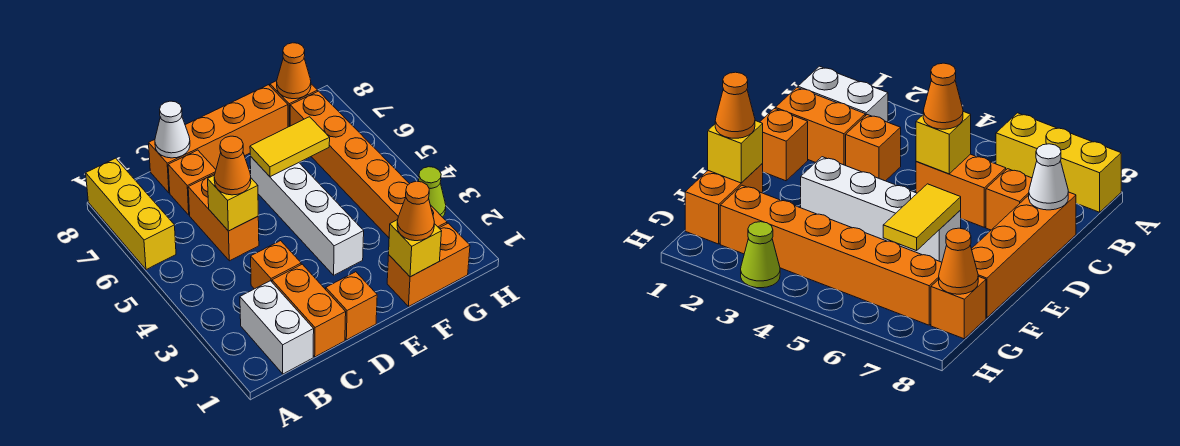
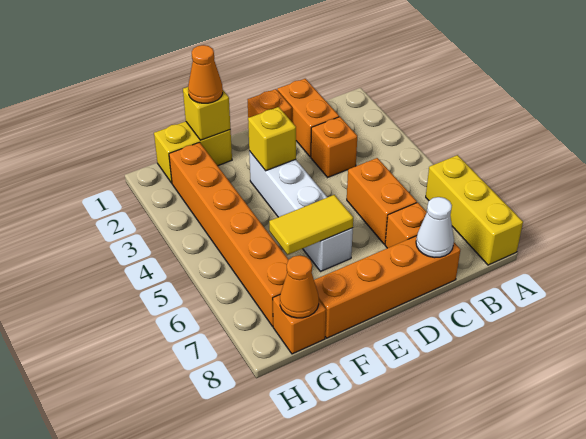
white brick B1:B2 level 1 -> none
yellow brick C5 level 2 -> yellow brick E3 level 2
orange cone C5 level 3 -> none
orange brick F1:G1 level 1 -> yellow brick F1:G1 level 1
lime cone H3 level 1 -> none

